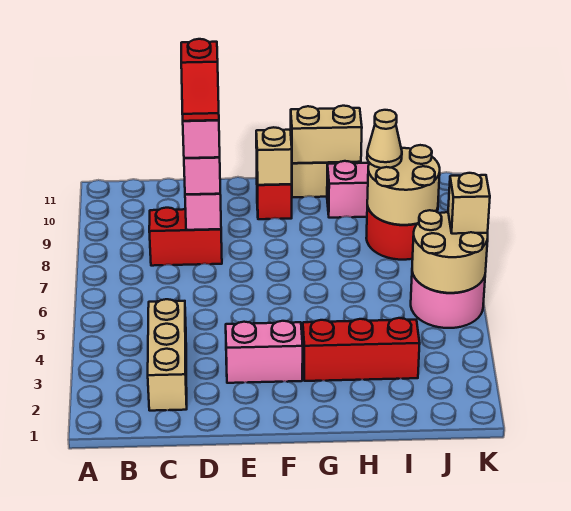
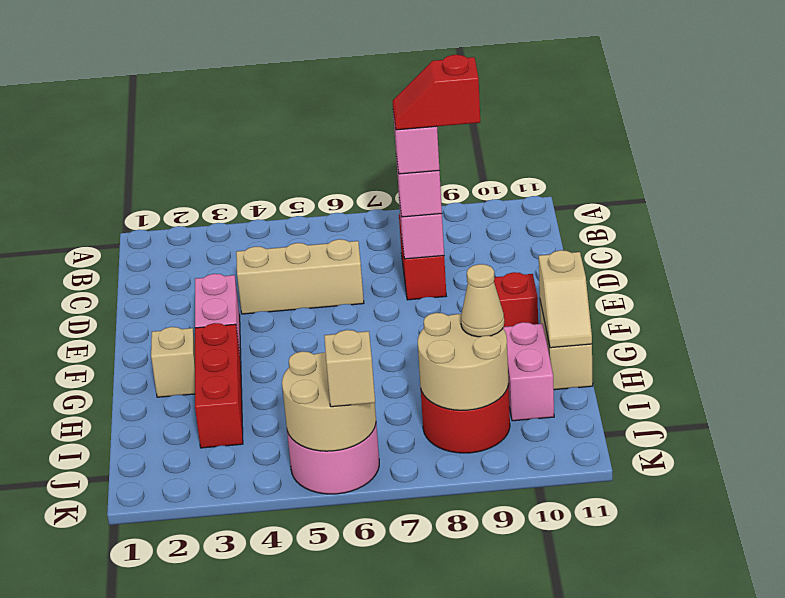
tan brick C2:C4 level 1 -> tan brick D4:D6 level 1
tan brick F10 level 2 -> tan brick G2 level 1
tan brick G11:H11 level 2 -> tan slope G11:H11 level 2 top G

